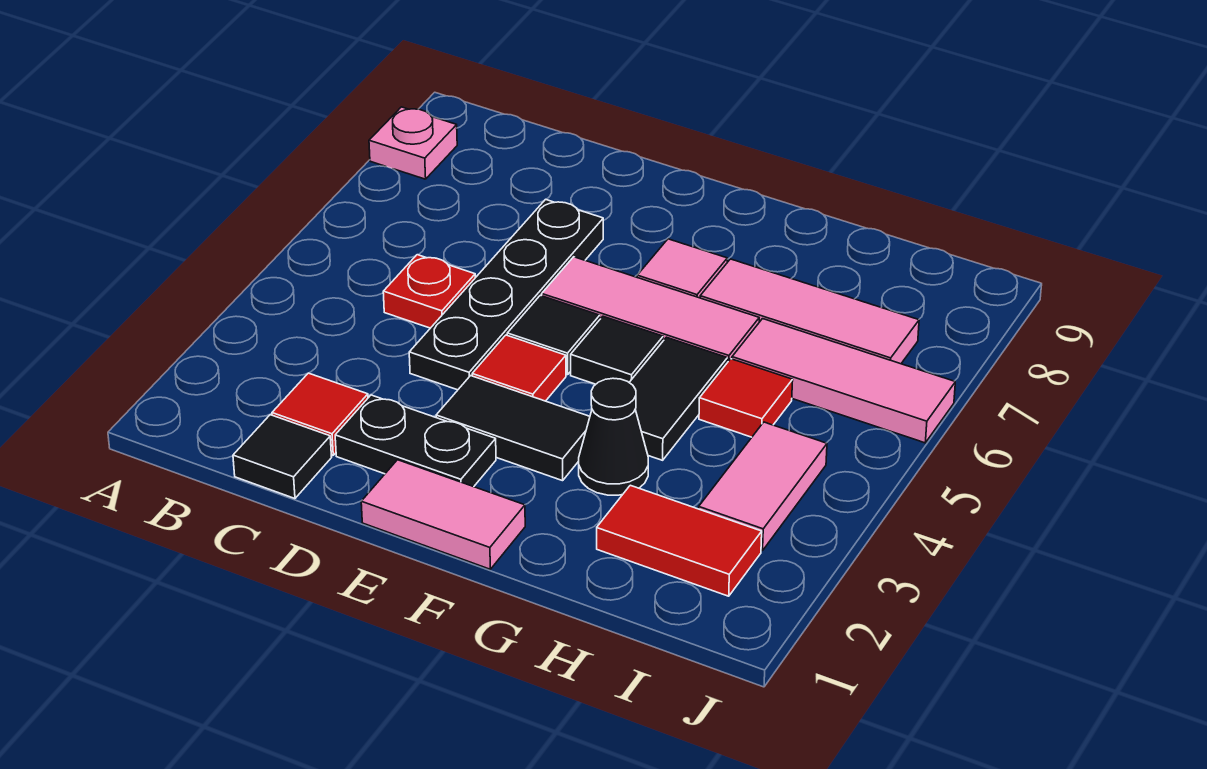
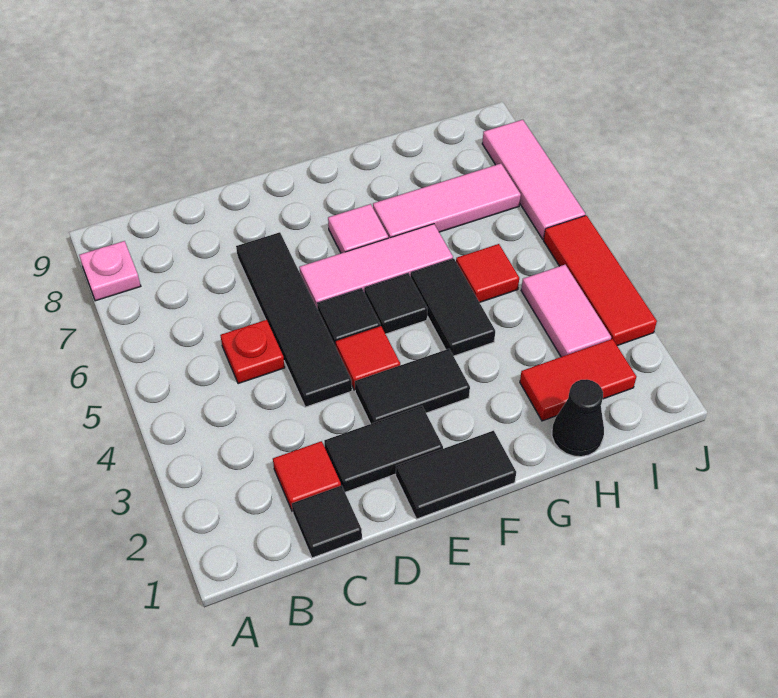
black plate D2:E2 level 1 -> black tile D2:E2 level 1
black plate D4:D7 level 1 -> black tile D4:D7 level 1
pink tile E1:F1 level 1 -> black tile E1:F1 level 1
black cone G3 level 1 -> black cone H1 level 1
pink tile H6:J6 level 1 -> pink tile J6:J8 level 1
none -> red tile J3:J5 level 1

